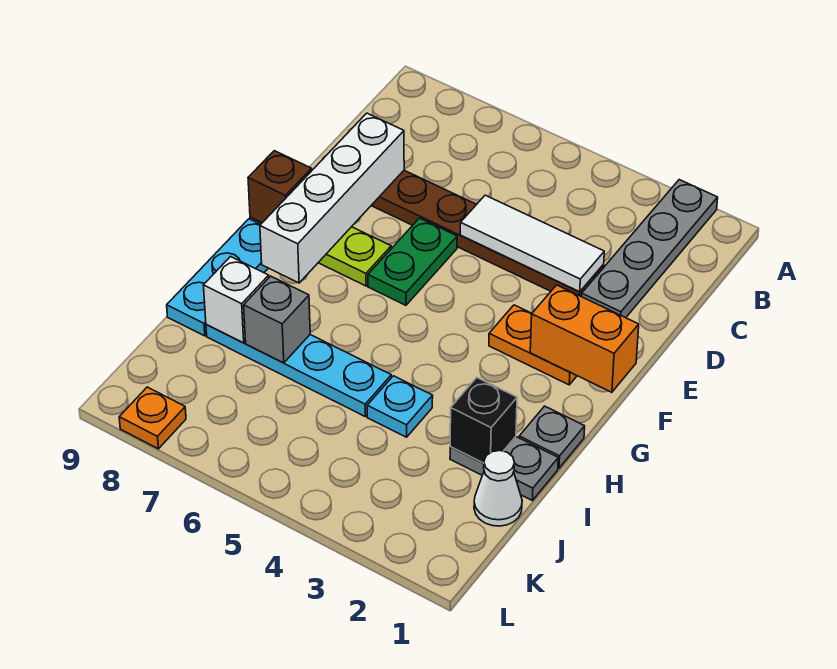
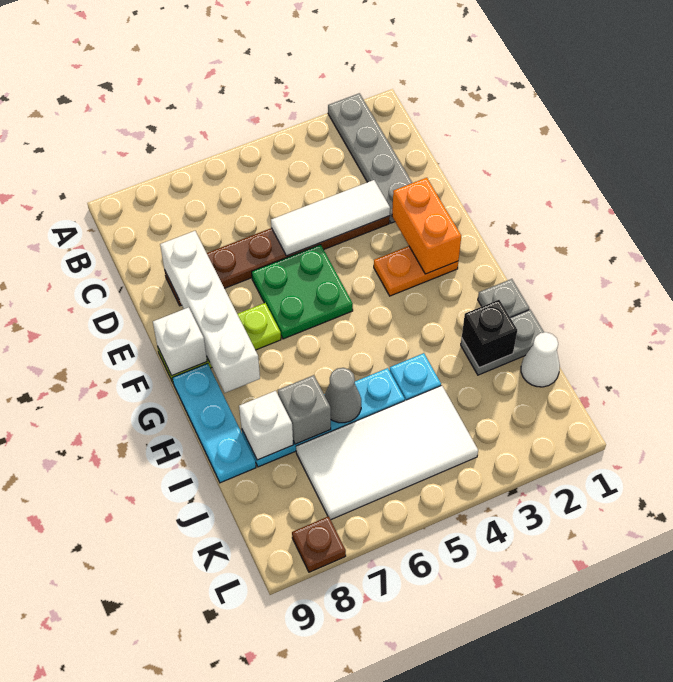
green plate E6:F6 level 1 -> green plate E5:F6 level 1
orange brick F1:F2 level 2 -> orange brick E2:F2 level 2
brown brick F9 level 2 -> white brick F9 level 2
none -> grey cone I6 level 2
none -> white tile J4:K7 level 1
orange plate L8 level 1 -> brown plate L8 level 1

